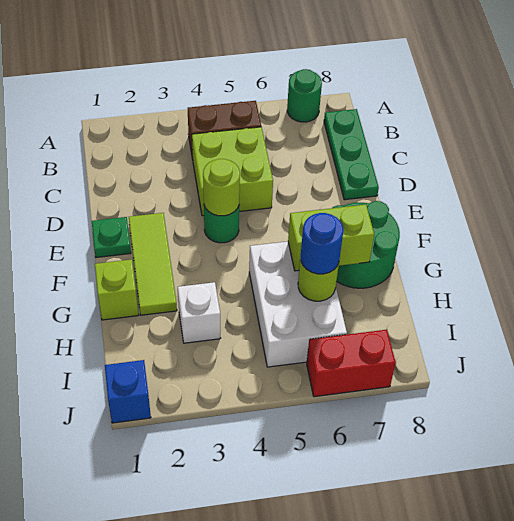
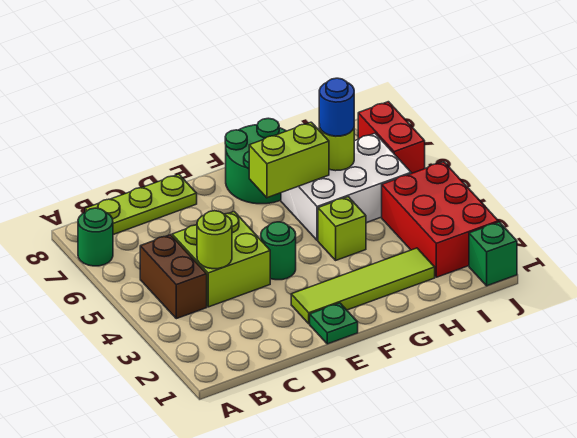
green plate B8:D8 level 1 -> lime plate B8:D8 level 1
lime tile E2:G2 level 1 -> lime tile E2:H2 level 1
lime round brick E4 level 2 -> lime round brick C4 level 2
lime brick G1 level 1 -> lime brick G4 level 1
lime brick G6:G7 level 2 -> lime brick F6:G6 level 2
white brick H3 level 1 -> none
none -> red brick I2:J4 level 1
blue brick J1 level 1 -> green brick J1 level 1

